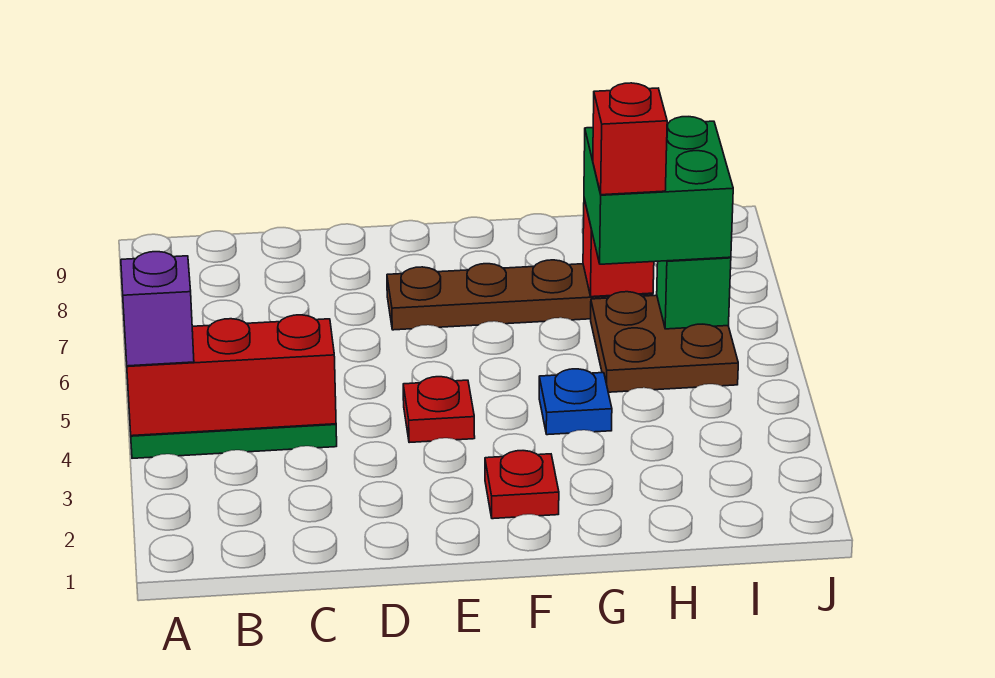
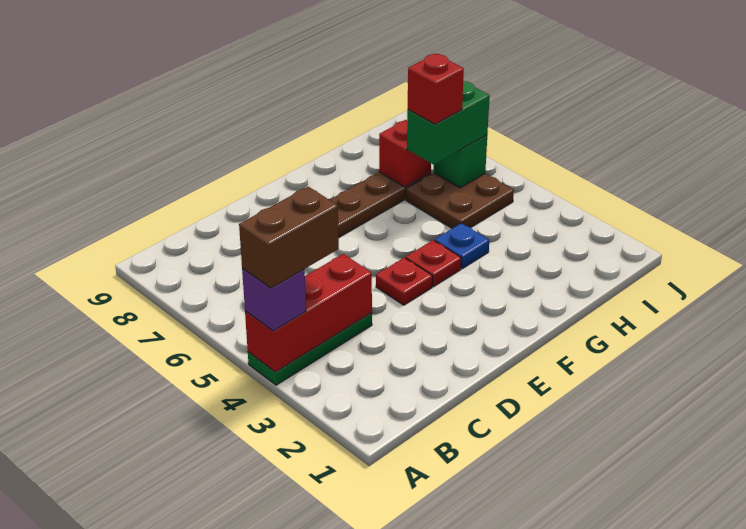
none -> brown brick A4:B4 level 4
red plate F2 level 1 -> red plate F4 level 1
green brick H6:I7 level 3 -> green brick H6:I6 level 3

